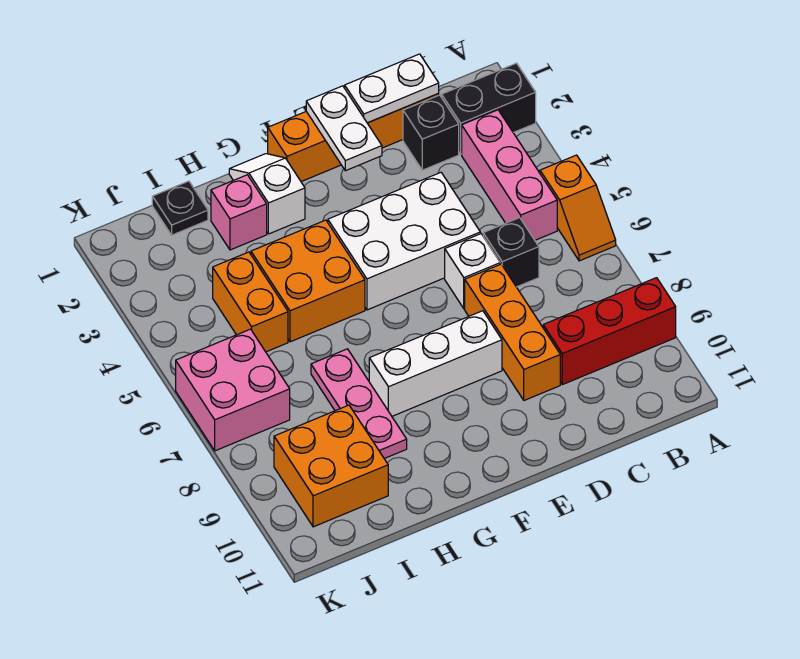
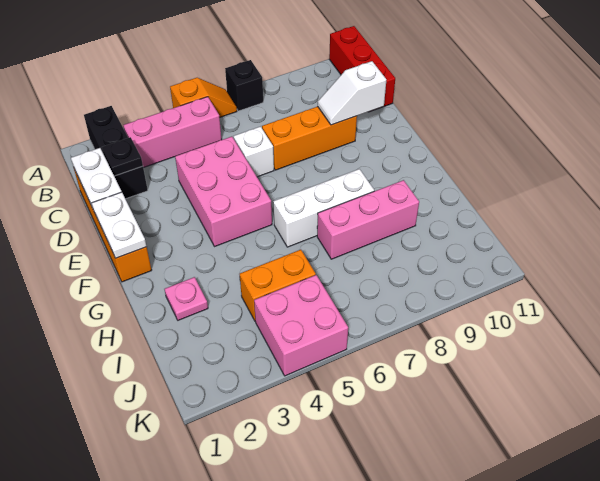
red brick A9:C9 level 1 -> red brick A11:C11 level 1
black brick C6 level 1 -> black brick A7 level 1
white brick D4:F5 level 1 -> pink brick D4:F5 level 1
white plate E1:E2 level 2 -> white plate E1:F1 level 2
white brick E8:G8 level 1 -> white brick G6:G8 level 1
white slope G1:G2 level 1 top 2 -> white slope D9:D10 level 2 top 10
orange brick G4:H5 level 1 -> none
pink brick H2 level 1 -> pink plate H2 level 1
pink plate H7:H9 level 1 -> pink brick H7:H9 level 1
black plate I1 level 1 -> black plate C2 level 2
orange brick I9:J10 level 1 -> none
pink brick J6:K7 level 1 -> pink brick J4:K5 level 1

